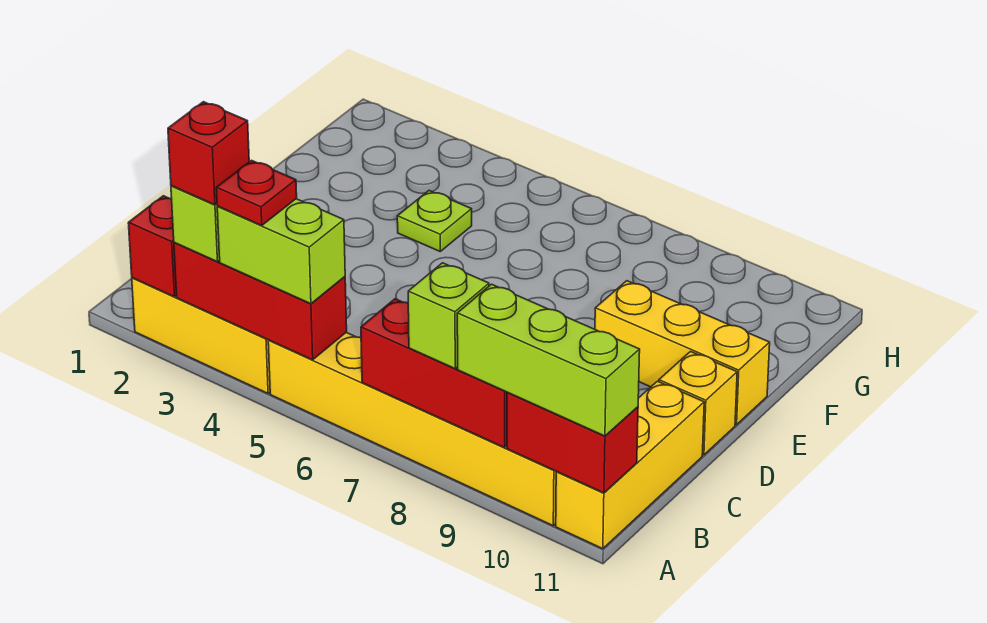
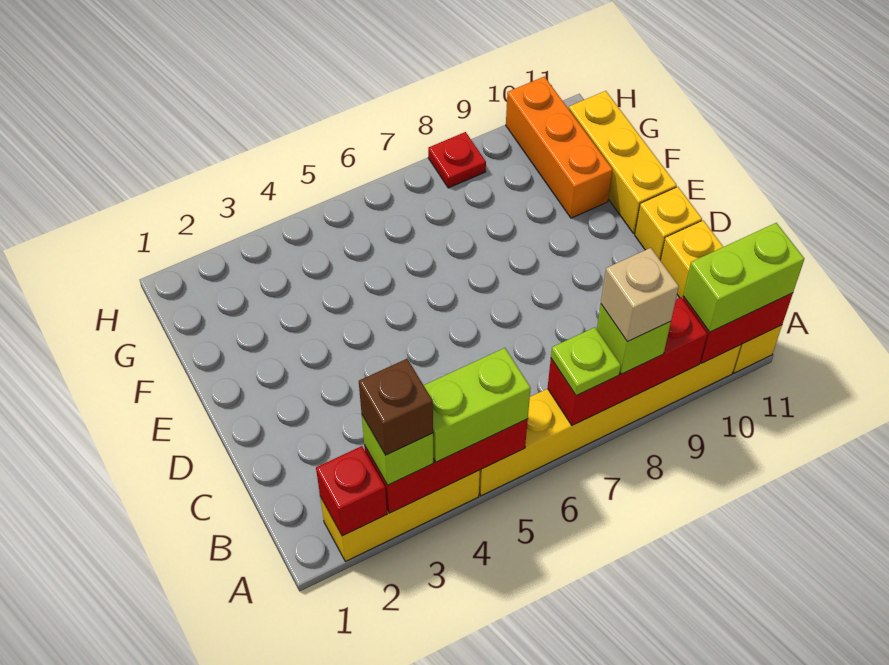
red brick A3 level 4 -> brown brick A3 level 4
red plate A4 level 4 -> red plate H8 level 1
none -> tan brick A8 level 4
lime brick A9:A11 level 3 -> lime brick A10:A11 level 3
yellow brick E9:E11 level 1 -> yellow brick E11:G11 level 1
lime plate F4 level 1 -> lime plate A7 level 3
none -> orange brick F10:H10 level 1

